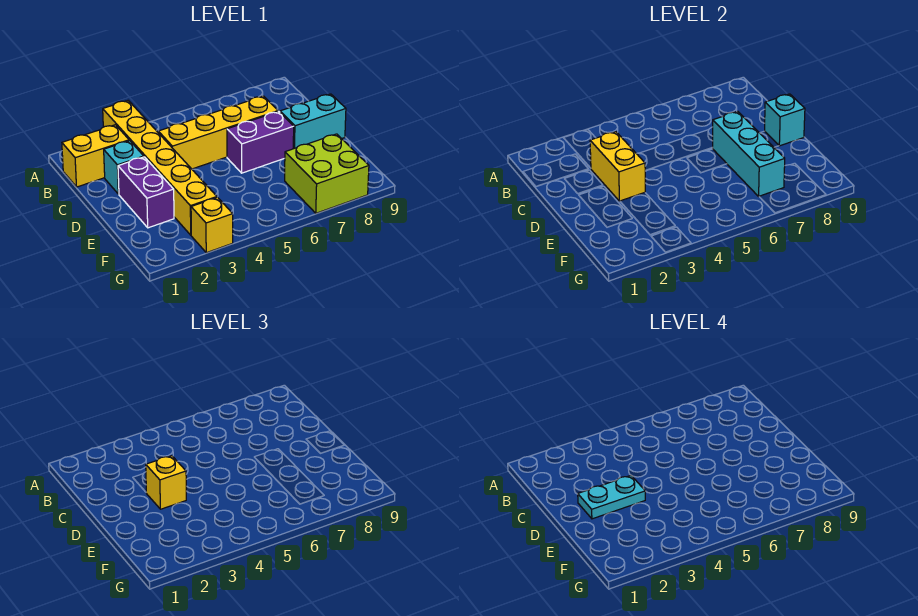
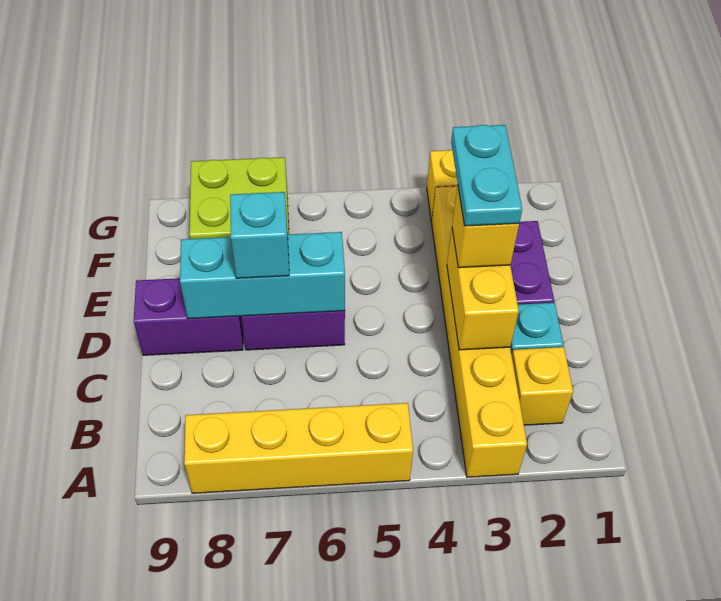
yellow brick B1:B2 level 1 -> yellow brick B2 level 1
yellow brick C4:C7 level 1 -> yellow brick A5:A8 level 1
cyan plate D2:D3 level 4 -> cyan plate D3:E3 level 4
cyan brick D7:F7 level 2 -> cyan brick D6:D8 level 2
cyan brick D8:D9 level 1 -> purple brick D8:D9 level 1
cyan brick D9 level 2 -> cyan brick D7 level 3

